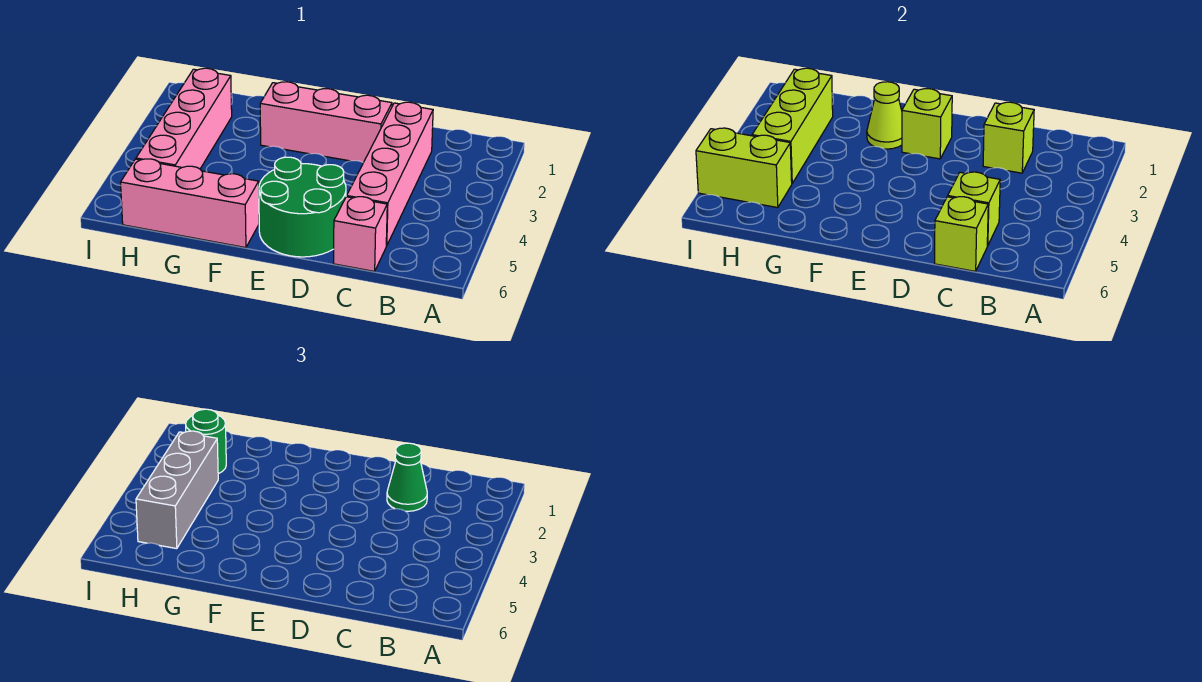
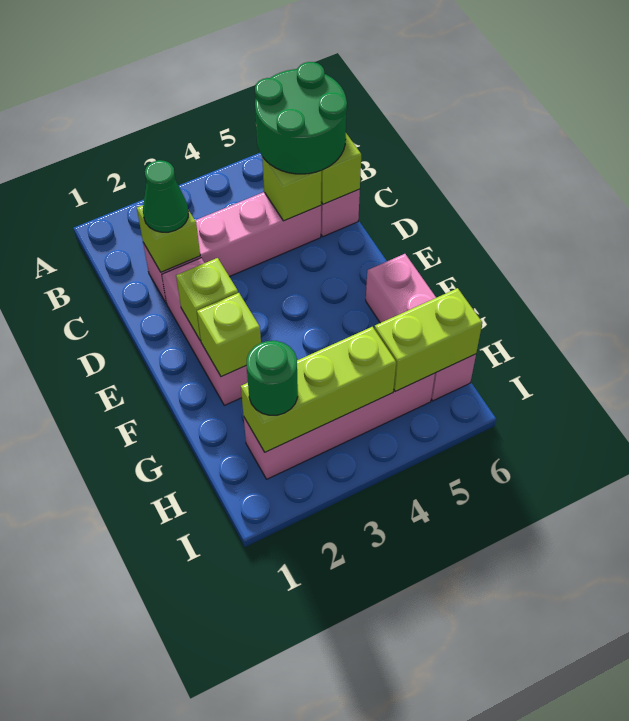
green round brick D5:E6 level 1 -> green round brick B5:C6 level 3
lime cone F2 level 2 -> lime brick F2 level 2
grey brick H3:H5 level 3 -> none
lime brick H5:I5 level 2 -> lime brick H5:H6 level 2

